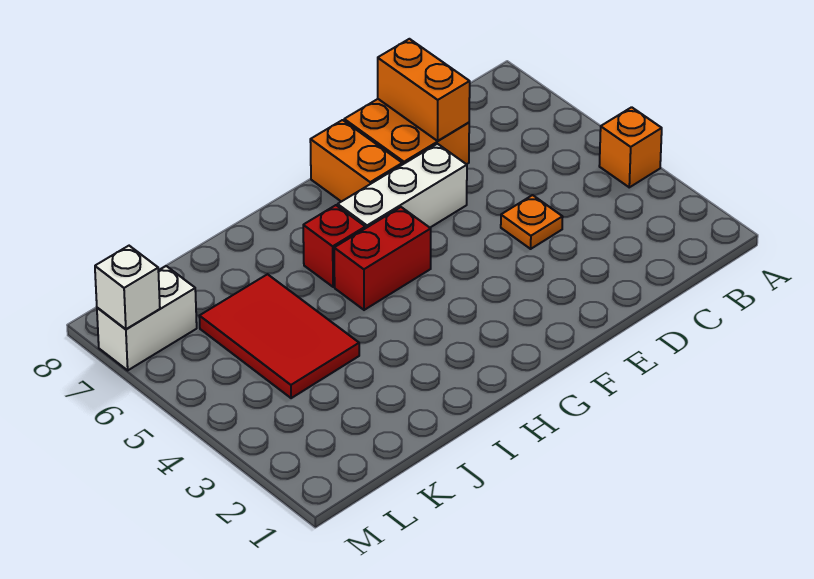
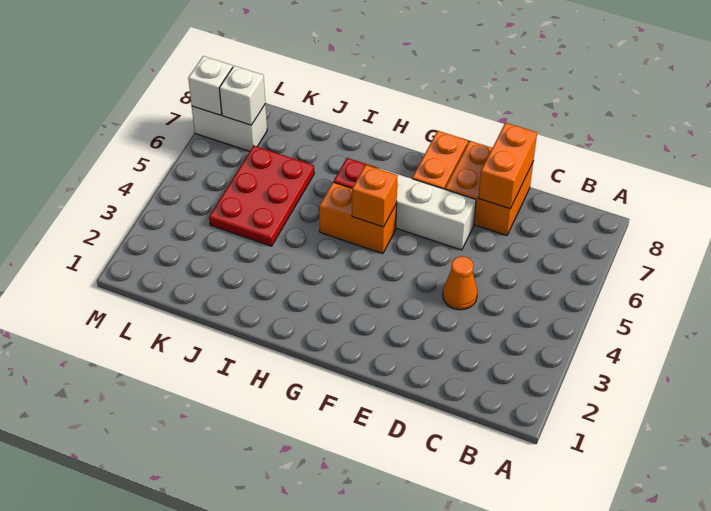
orange brick A4 level 1 -> orange brick G5 level 2
orange plate D4 level 1 -> orange cone D4 level 1
red brick G5:H5 level 1 -> orange brick G5:H5 level 1
red tile J4:K6 level 1 -> red plate J4:K6 level 1
none -> white brick L7 level 2

